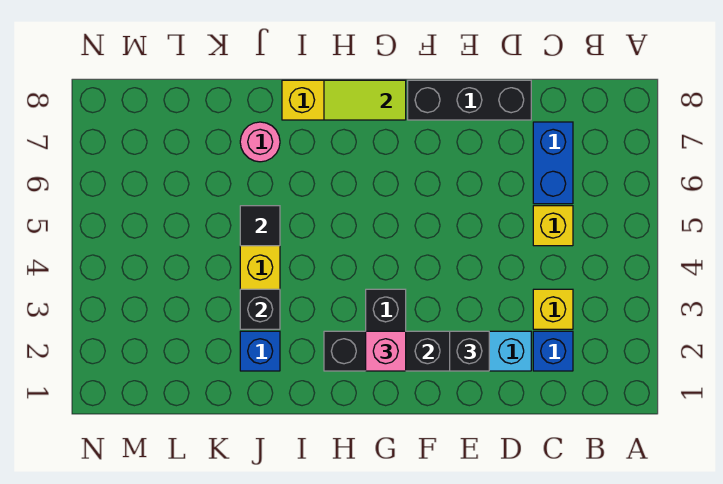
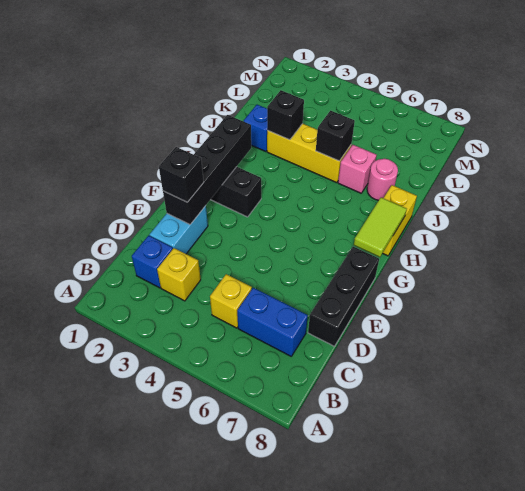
pink brick G2 level 3 -> pink brick J6 level 1
black tile J5 level 2 -> black brick J5 level 2

